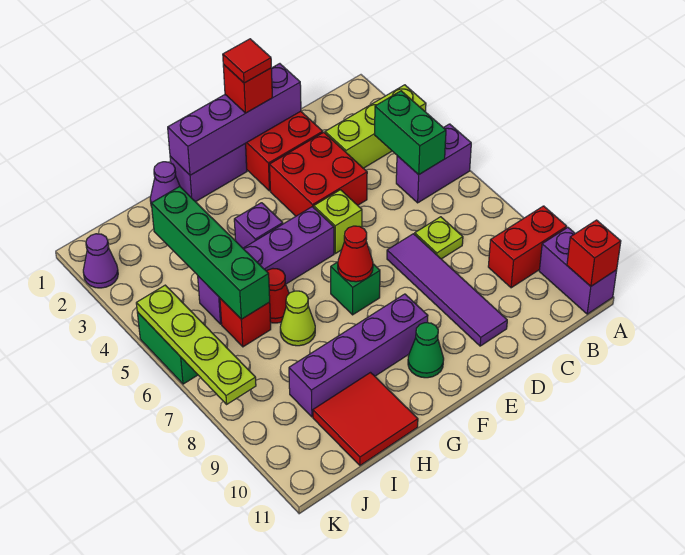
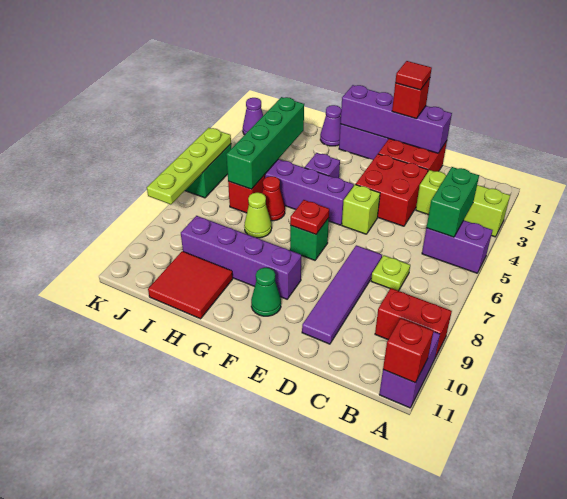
red cone F7 level 2 -> red plate F7 level 2

